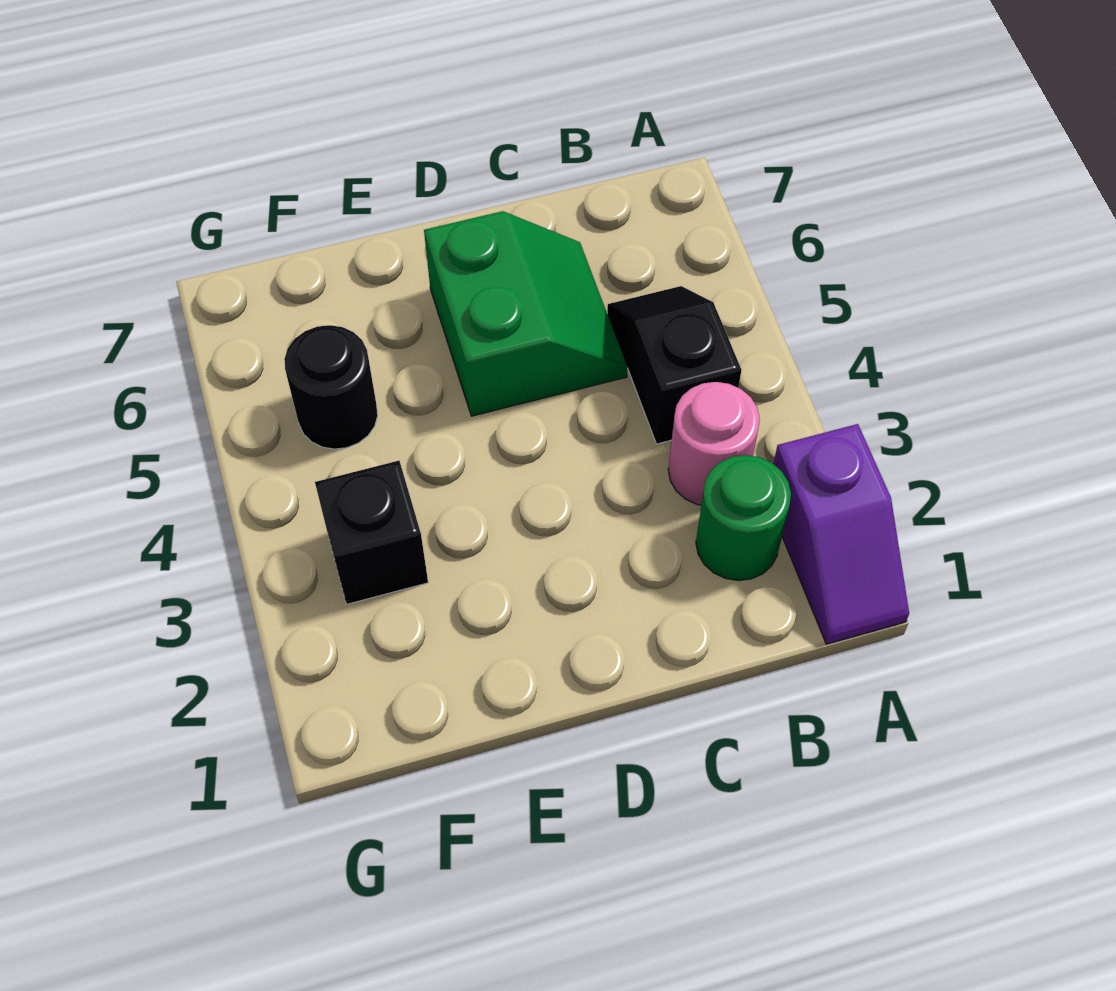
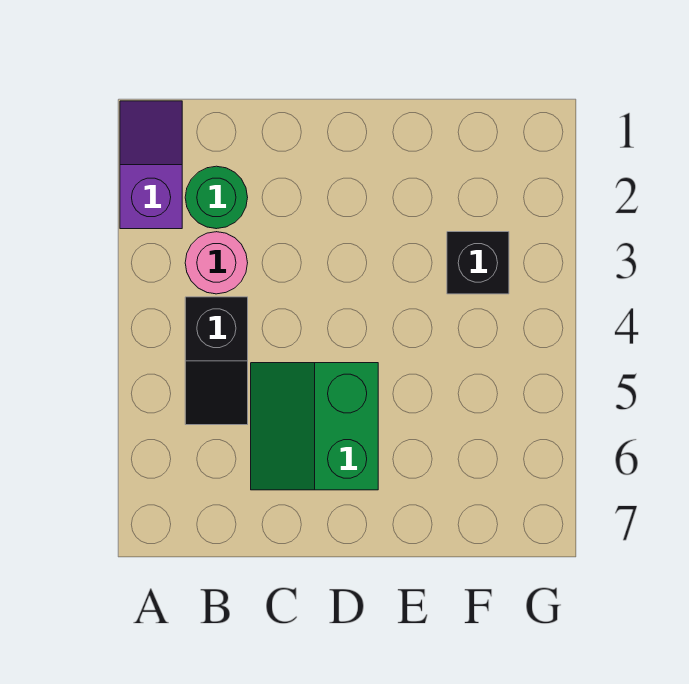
black round brick F5 level 1 -> none

